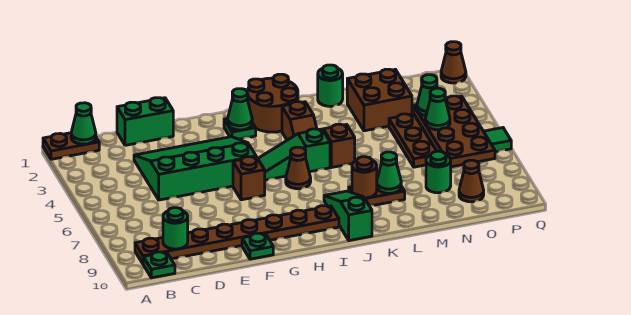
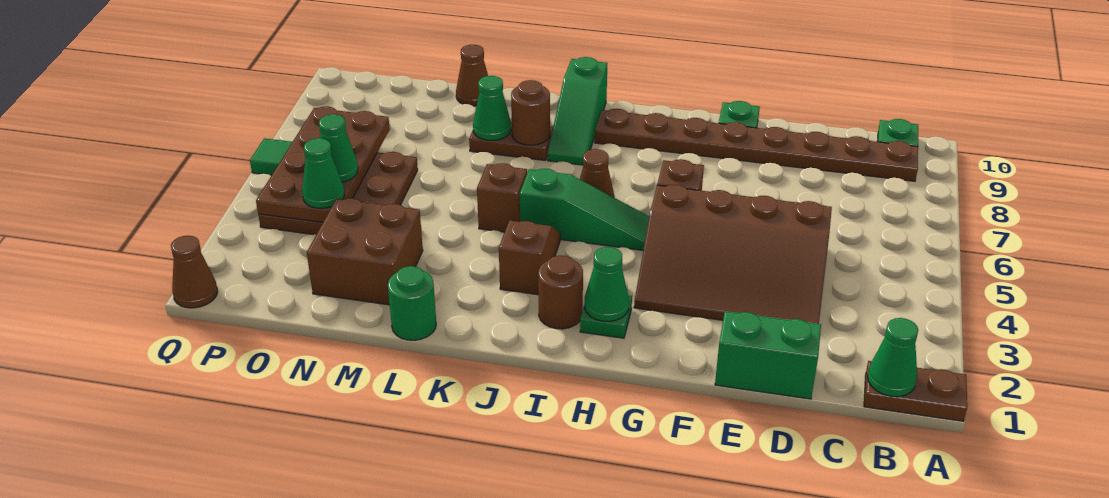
green round brick C9 level 2 -> none
green slope D3:G5 level 1 top 5 -> brown slope D3:G5 level 1 top 5
brown round brick I1:J2 level 1 -> brown round brick I2 level 1
green round brick N8 level 1 -> none
brown cone O9 level 1 -> brown cone M10 level 1

